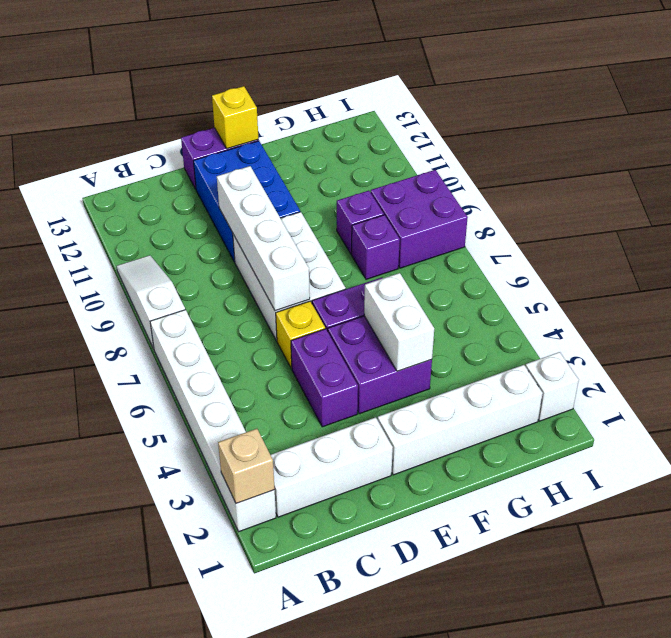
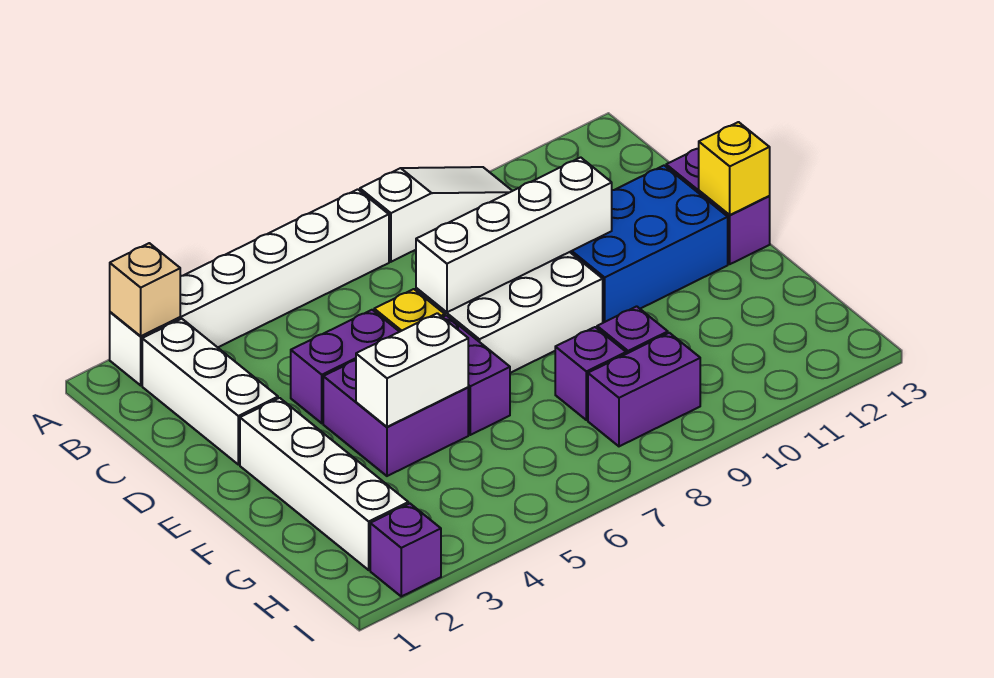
purple brick H8:I9 level 1 -> purple brick H8:H9 level 1
white brick I2 level 1 -> purple brick I2 level 1

